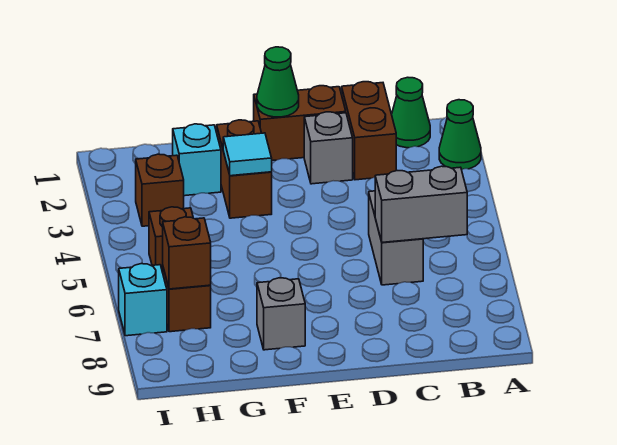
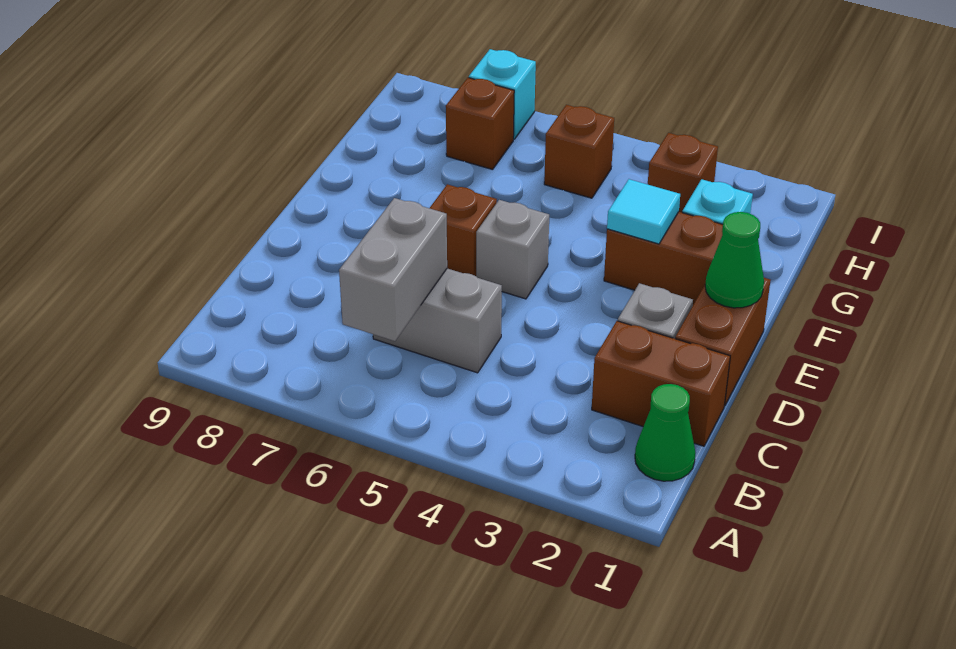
green cone A2 level 1 -> none
grey brick F8 level 1 -> grey brick E5 level 1
brown brick H7 level 2 -> brown brick E6 level 1

